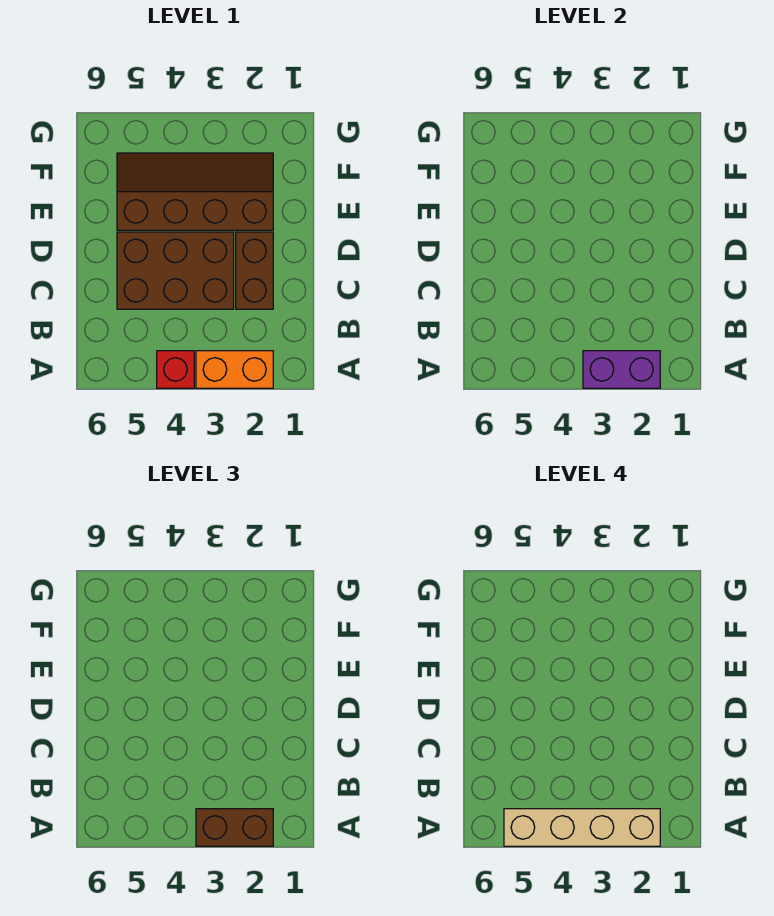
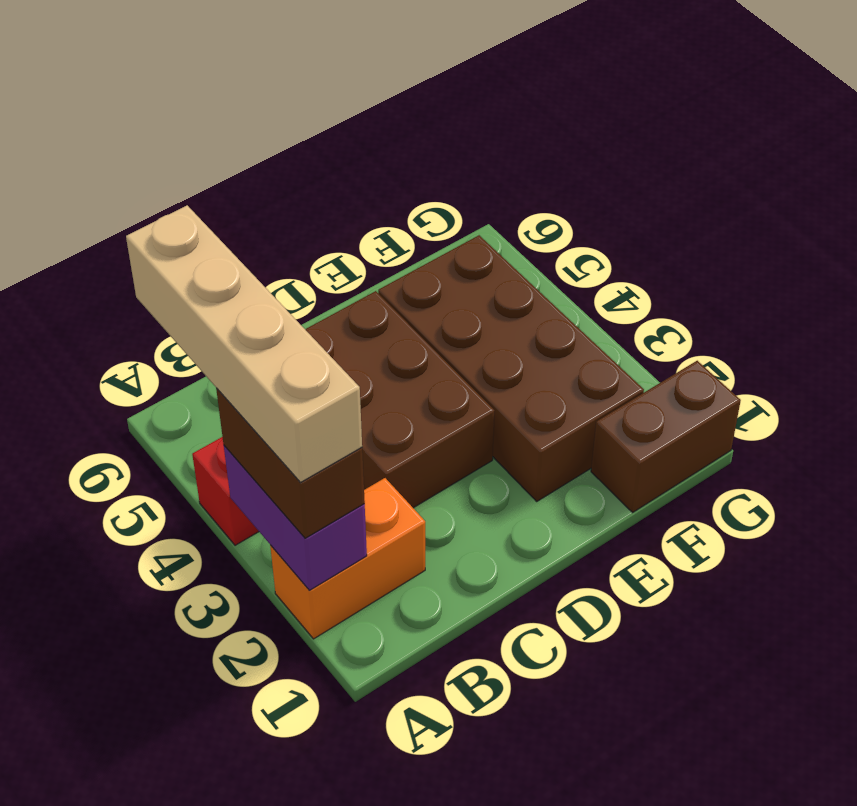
orange brick A2:A3 level 1 -> orange brick A2:B2 level 1
brown brick C2:D2 level 1 -> brown brick F1:G1 level 1
brown slope E2:F5 level 1 top E -> brown brick E2:F5 level 1

